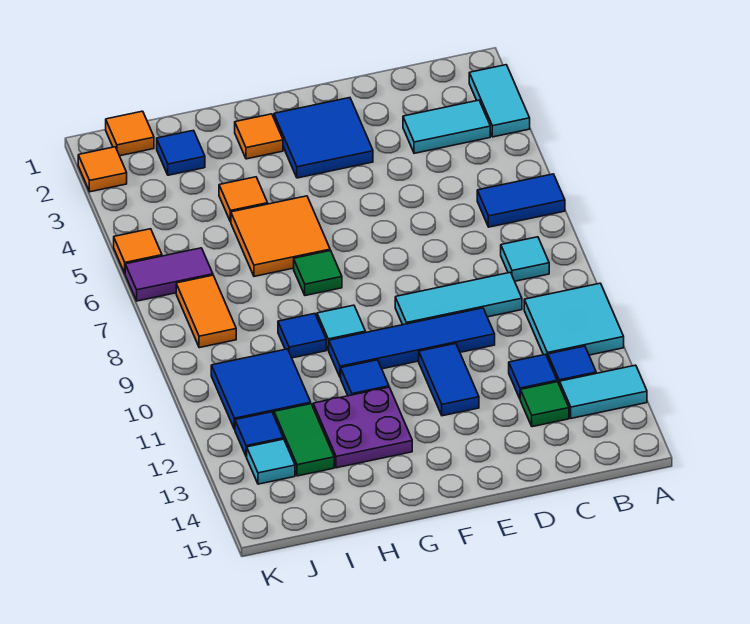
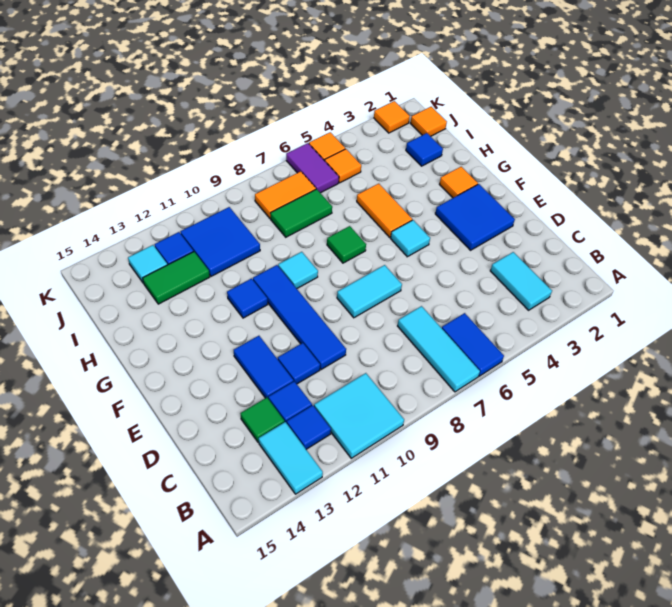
cyan tile A2:A3 level 1 -> cyan tile E7:E8 level 1
cyan tile B8 level 1 -> cyan tile F5 level 1
cyan tile C9:E9 level 1 -> cyan tile A7:C7 level 1
blue tile E11:E12 level 1 -> blue tile D12:E12 level 1
orange tile G5:H6 level 1 -> orange tile G5:H5 level 1
purple plate G12:H13 level 1 -> none
orange tile H4 level 1 -> orange tile J5 level 1
blue tile H9 level 1 -> blue tile D11 level 1
none -> green tile I7:I8 level 1

